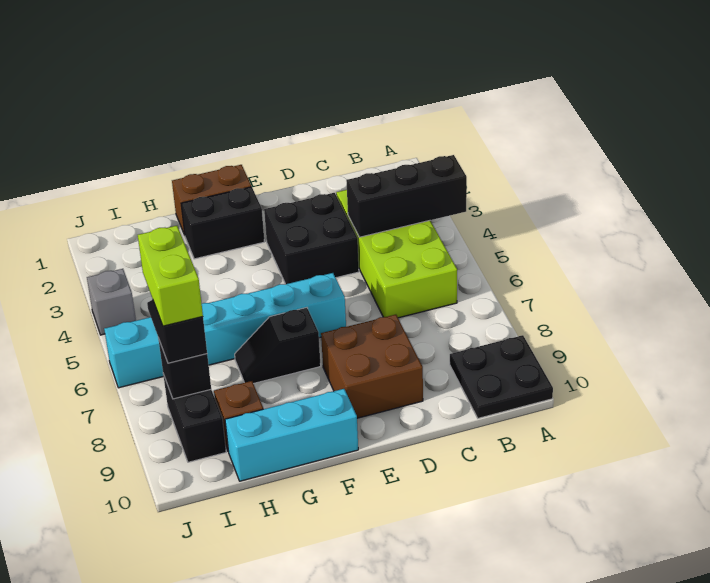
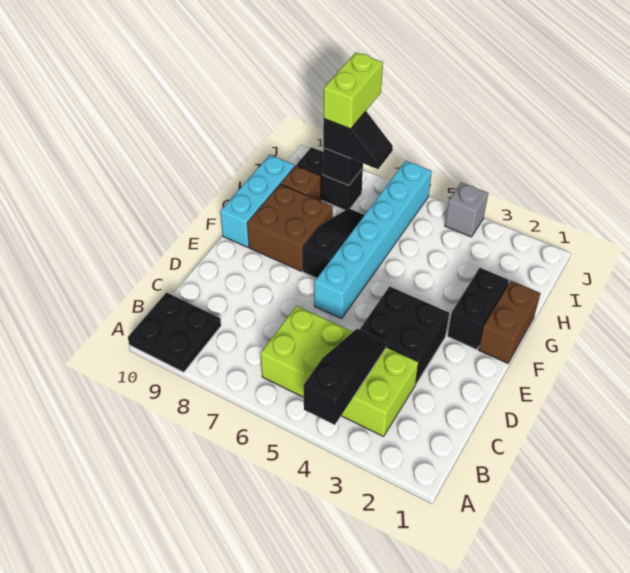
black brick A4:C4 level 2 -> black slope A4:C4 level 2 top A
brown brick D8:E9 level 1 -> brown brick F8:G9 level 1
black slope F7:G7 level 1 top F -> black slope F7:H7 level 1 top F
lime brick I7:I8 level 4 -> lime brick I8:J8 level 4

